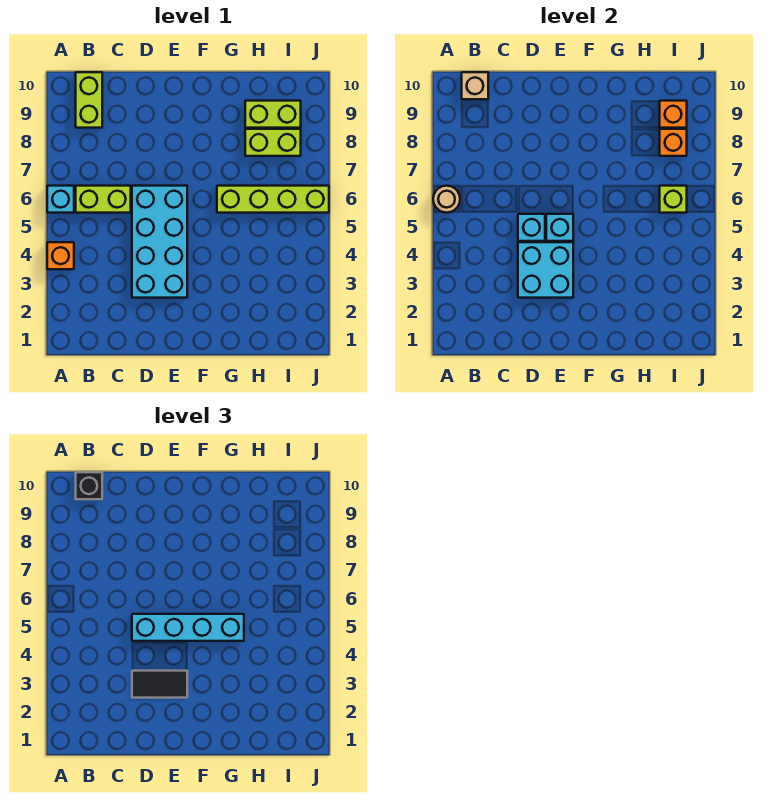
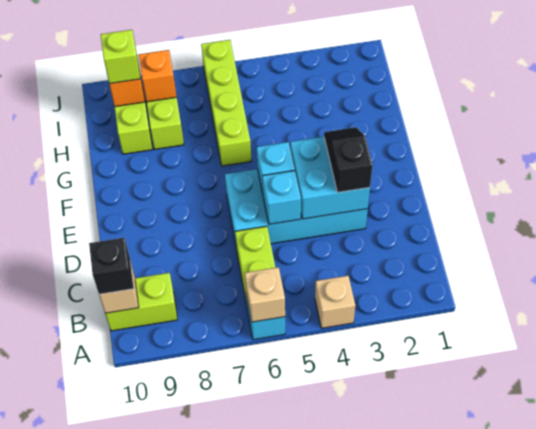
orange brick A4 level 1 -> tan brick A4 level 1
tan round brick A6 level 2 -> tan brick A6 level 2
black tile D3:E3 level 3 -> black slope D3:E3 level 3 top D
cyan brick D5:G5 level 3 -> none
lime brick I6 level 2 -> lime brick I9 level 3

